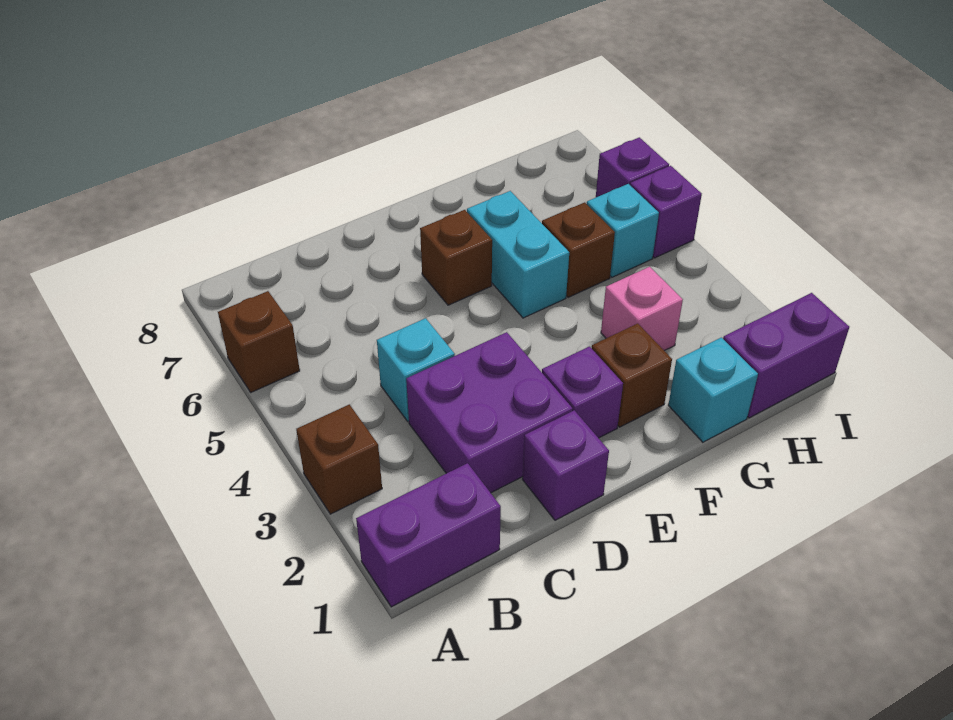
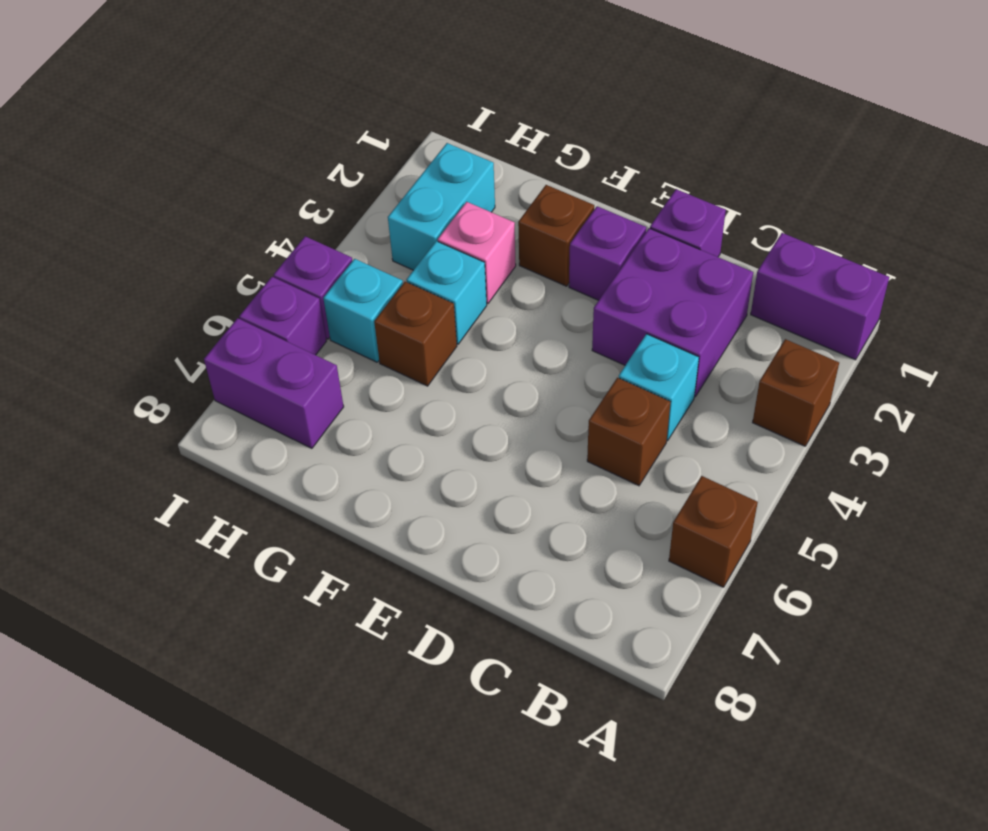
brown brick E6 level 1 -> brown brick C5 level 1
cyan brick F5:F6 level 1 -> cyan brick H2:H3 level 1
cyan brick G1 level 1 -> cyan brick G4 level 1
purple brick H1:I1 level 1 -> purple brick H7:I7 level 1

